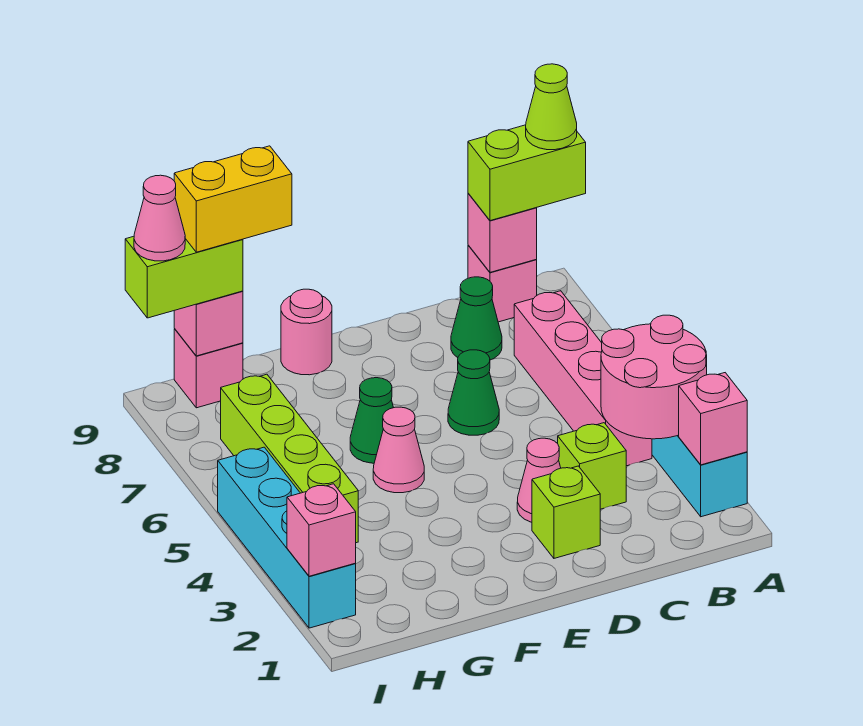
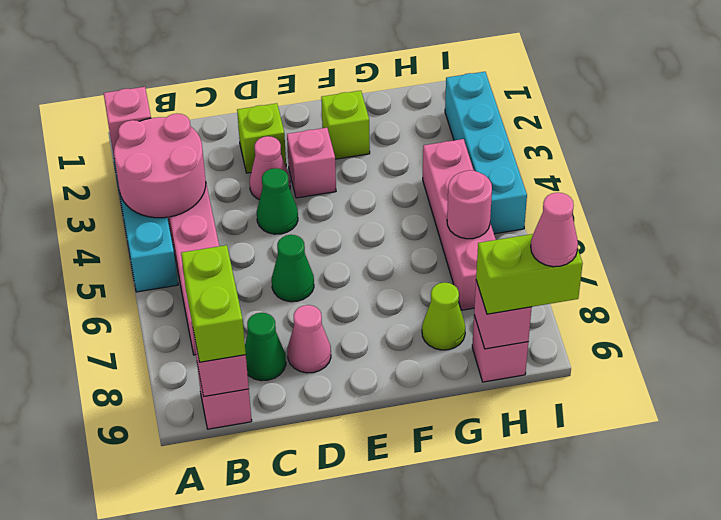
lime brick A9:B9 level 3 -> lime brick B8:B9 level 3
lime cone A9 level 4 -> lime cone G8 level 1
lime brick C3 level 1 -> lime brick F2 level 1
pink cone F5 level 1 -> pink cone D8 level 1
green cone F6 level 1 -> green cone D4 level 1
pink round brick F9 level 1 -> pink round brick H6 level 2
yellow brick G9:H9 level 4 -> none
lime brick H4:H7 level 1 -> pink brick H4:H7 level 1
pink brick I2 level 2 -> pink brick E3 level 1

